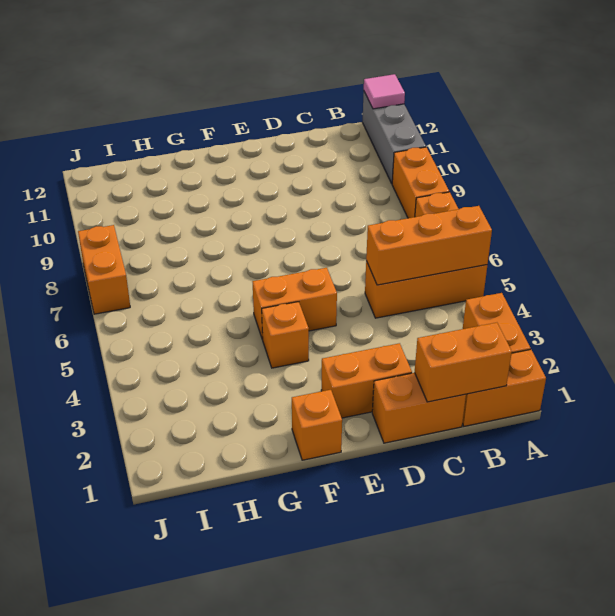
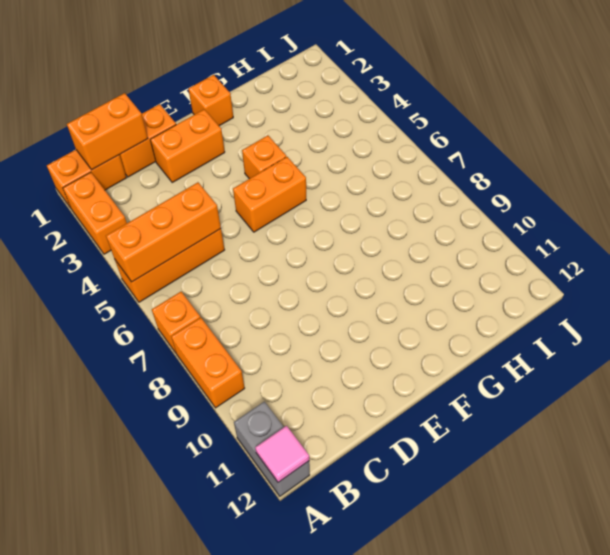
grey brick A10:A12 level 1 -> grey brick A11:A12 level 1
orange brick J7:J8 level 1 -> none

